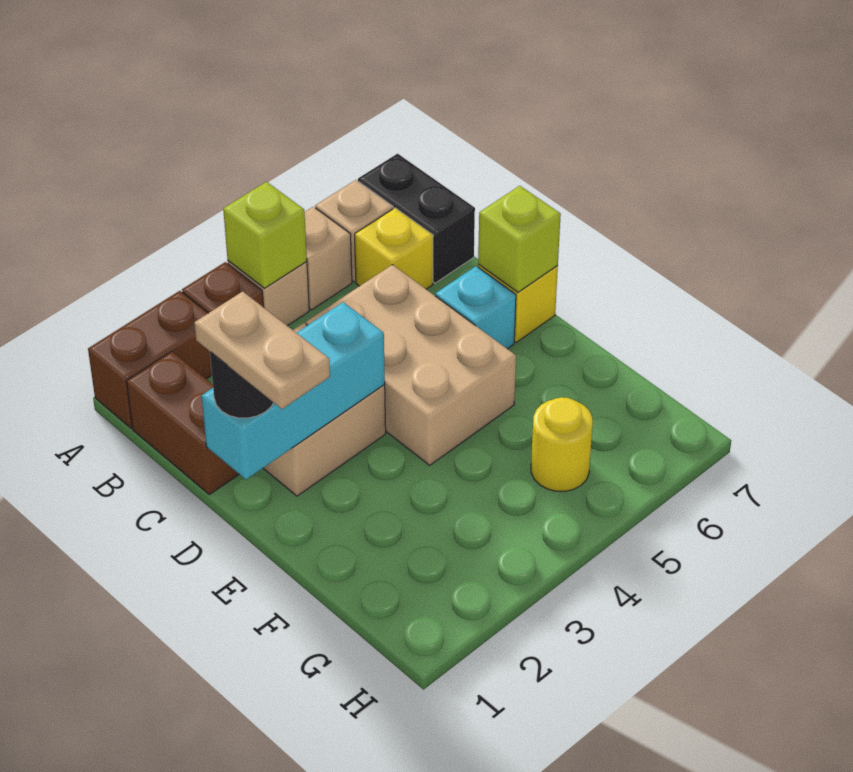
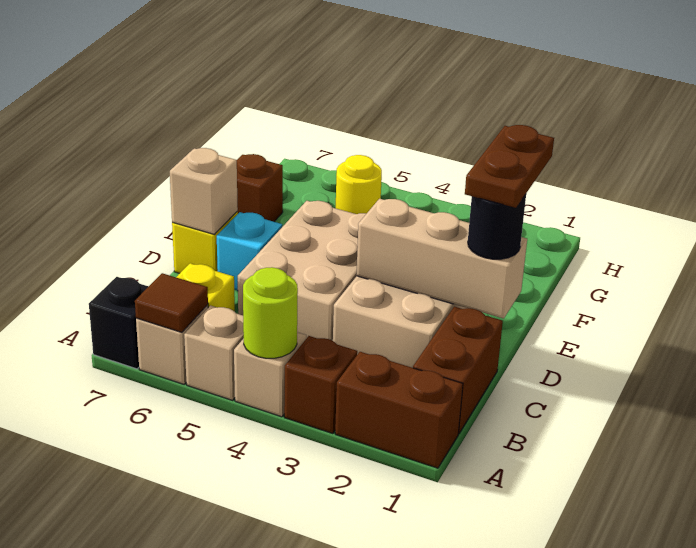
lime brick A4 level 2 -> lime round brick A4 level 2
none -> brown tile A6 level 2
black brick A7:B7 level 1 -> black brick A7 level 1
cyan brick D1:D3 level 2 -> tan brick D1:D3 level 2
tan plate D1:E1 level 4 -> brown plate D1:E1 level 4
lime brick D7 level 2 -> tan brick D7 level 2
none -> brown brick F7 level 1

